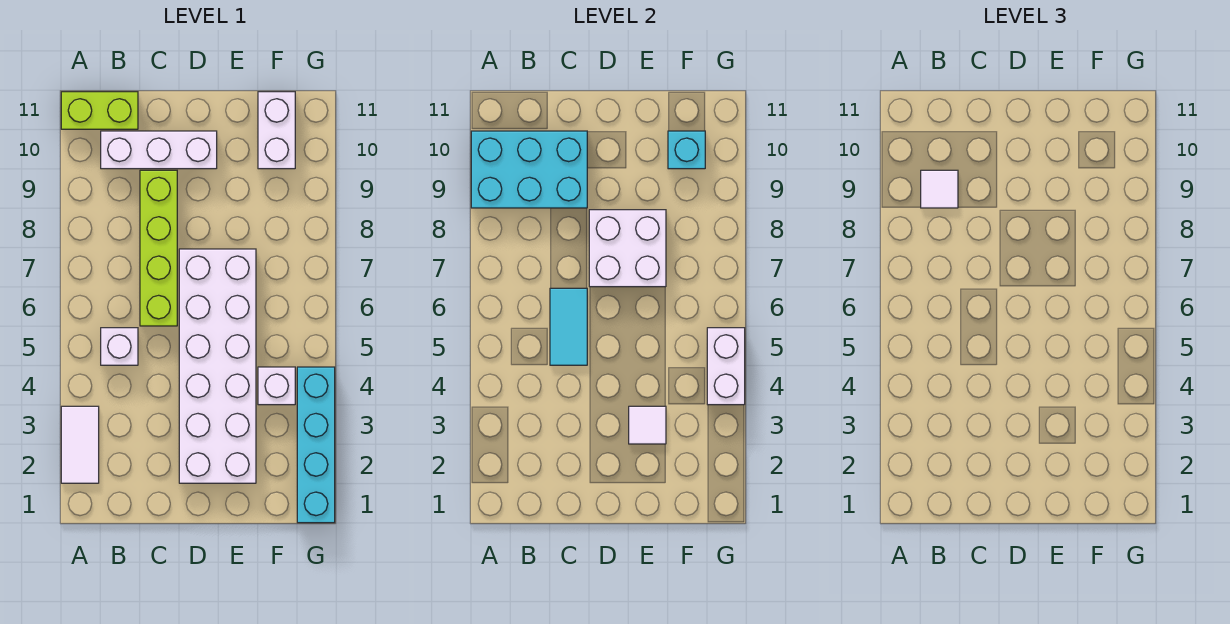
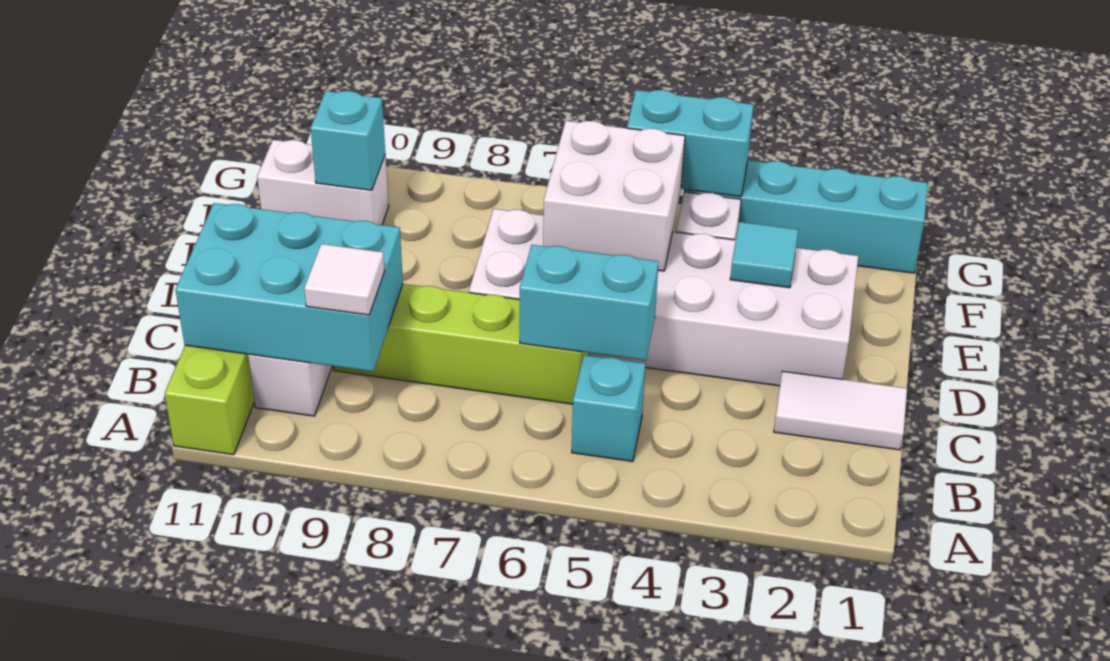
white tile A2:A3 level 1 -> white tile C1:C2 level 1
cyan brick A9:C10 level 2 -> cyan brick B9:C11 level 2
white brick B5 level 1 -> cyan brick B5 level 1
cyan tile C5:C6 level 2 -> cyan brick C5:C6 level 2
white brick D7:E8 level 2 -> white brick E5:F6 level 2
white tile E3 level 2 -> cyan tile E3 level 2
white brick G4:G5 level 2 -> cyan brick G4:G5 level 2

